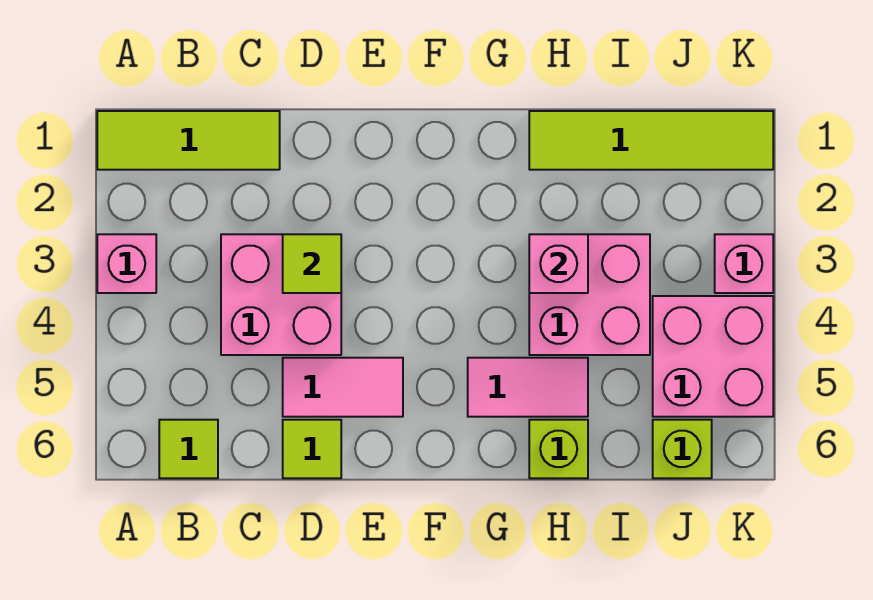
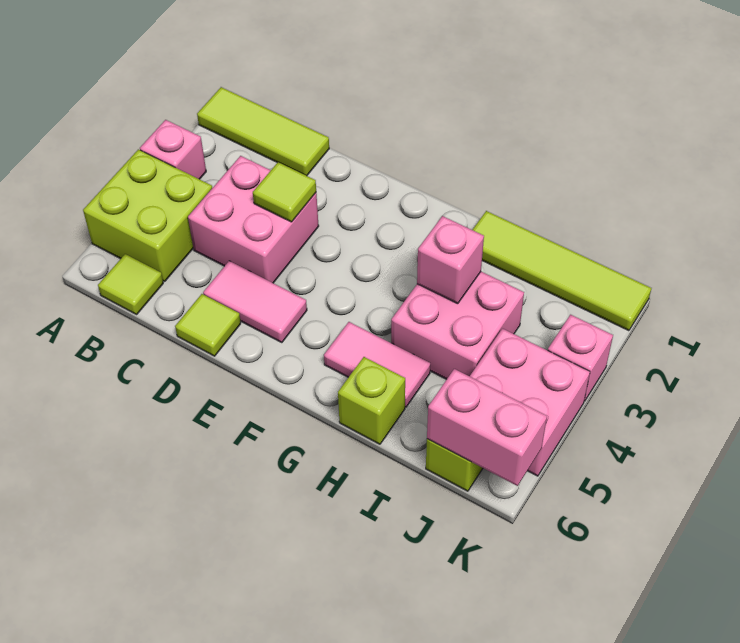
none -> lime brick A4:B5 level 1
none -> pink brick J6:K6 level 2

